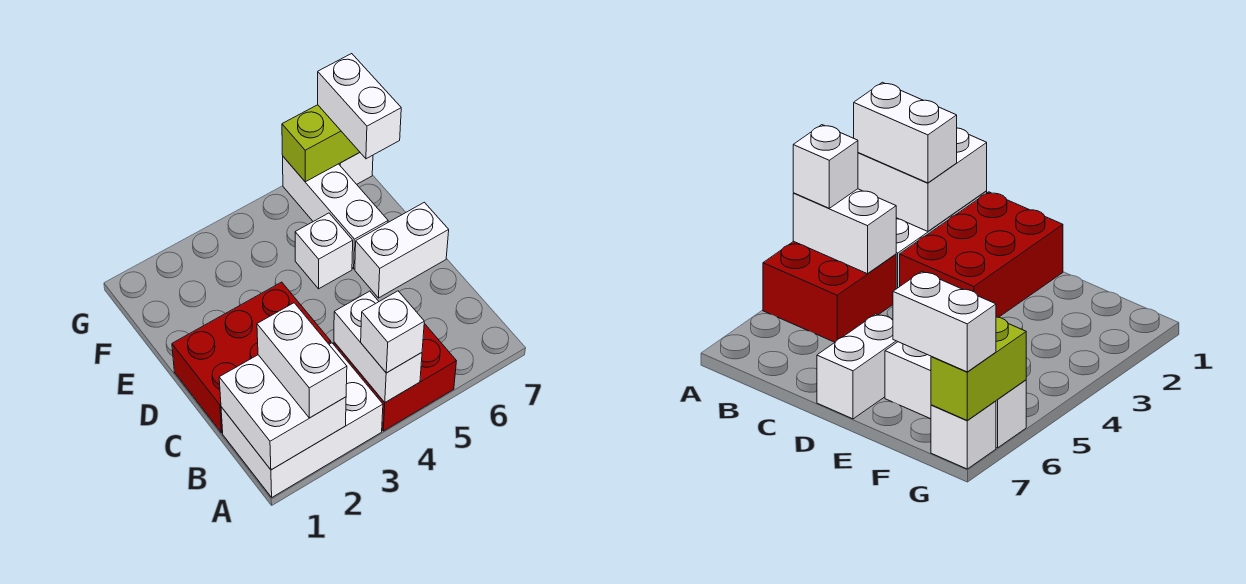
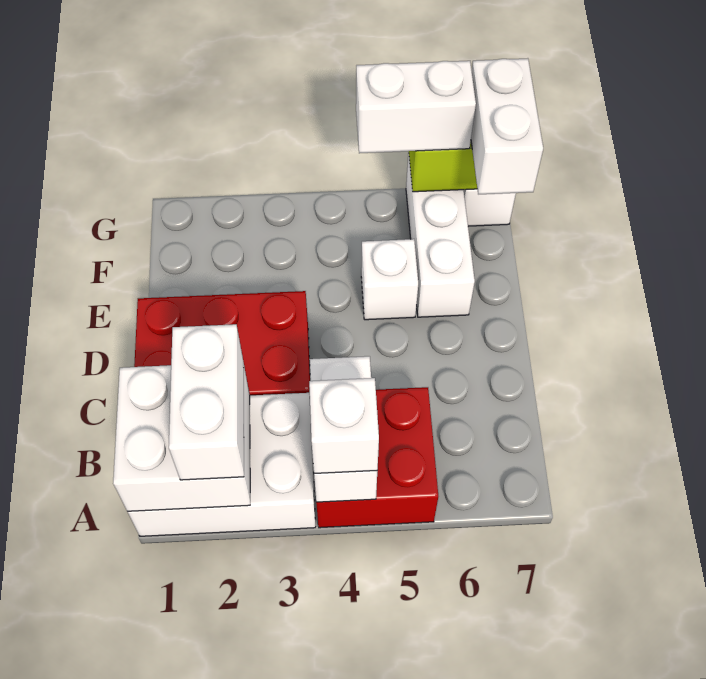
white brick D6:D7 level 1 -> white brick G5:G6 level 3

